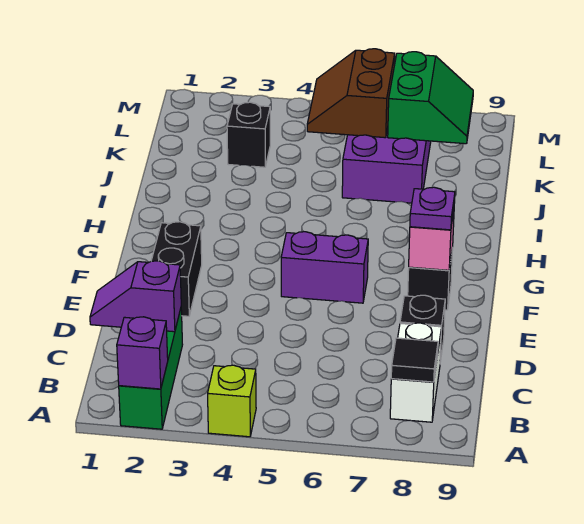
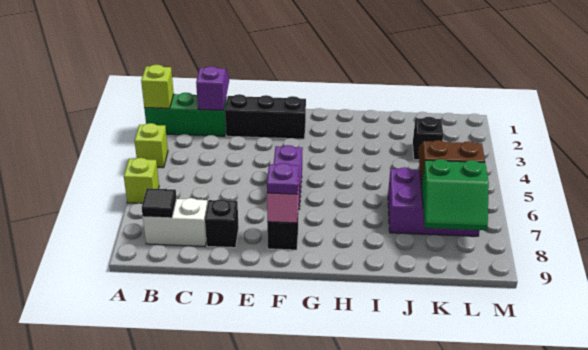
purple brick A2 level 2 -> lime brick A2 level 2
none -> lime brick A6 level 1
black brick E2:F2 level 1 -> black brick D2:F2 level 1

